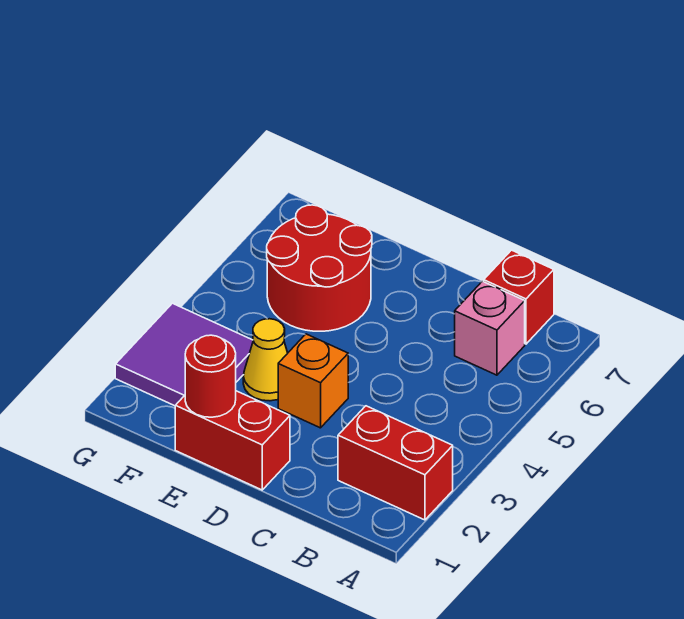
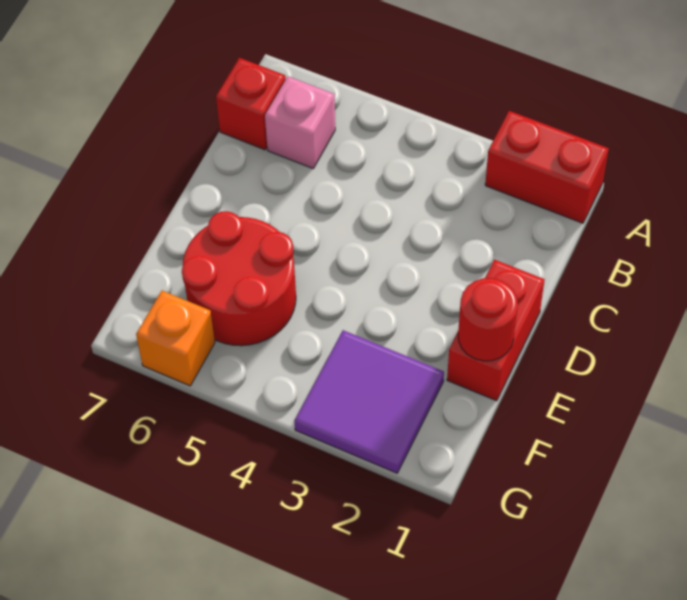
red brick A2:B2 level 1 -> red brick A1:A2 level 1
orange brick D3 level 1 -> orange brick G6 level 1
yellow cone E3 level 1 -> none

